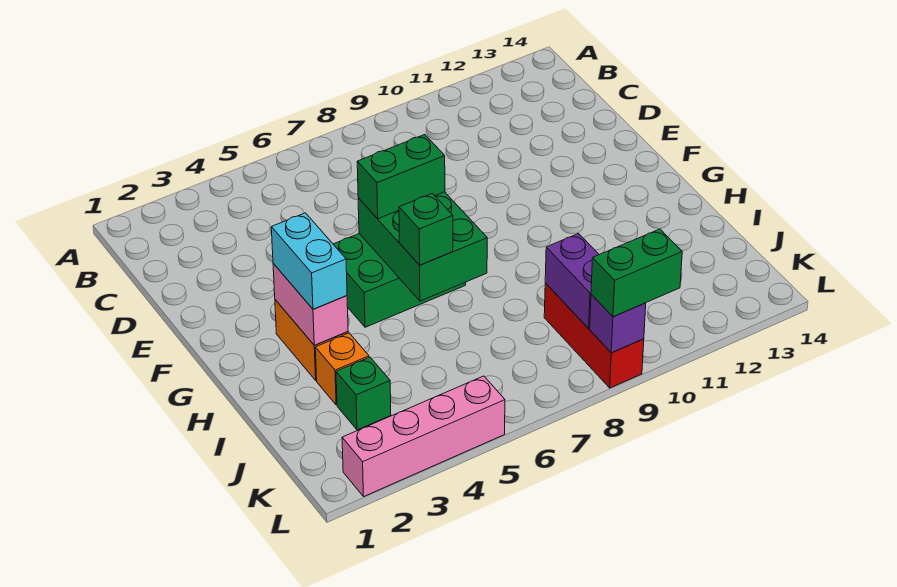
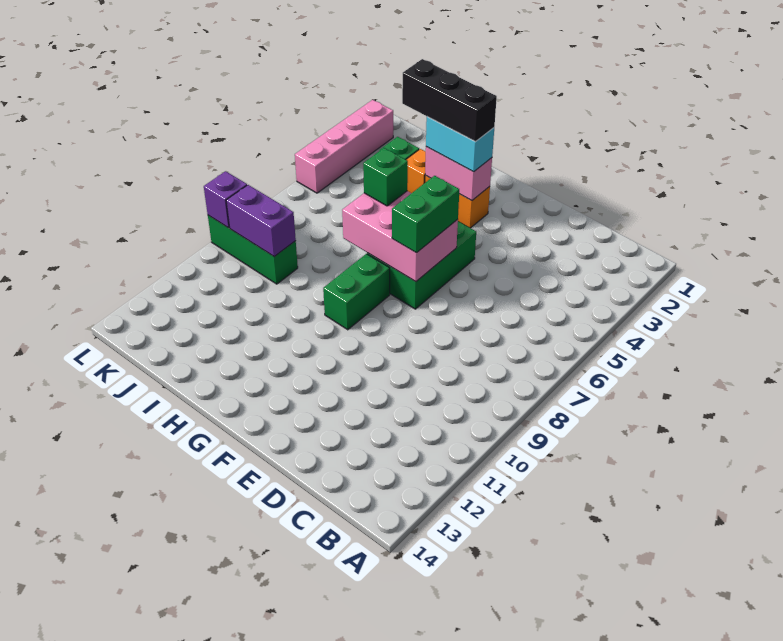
green brick F6:H7 level 2 -> pink brick F6:H7 level 2
none -> black brick G3:I3 level 4
red brick J9:L9 level 1 -> green brick J9:L9 level 1
green brick L9:L10 level 3 -> green brick G8:G9 level 1

